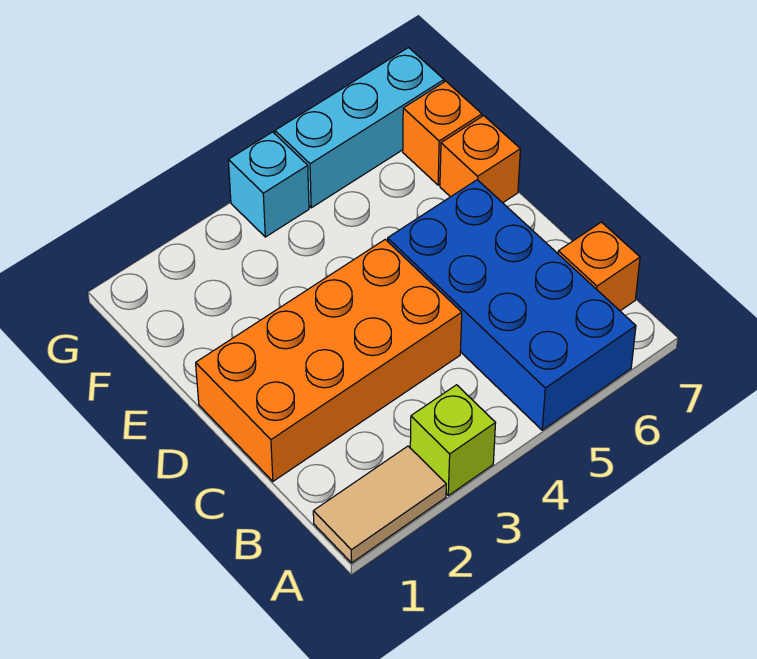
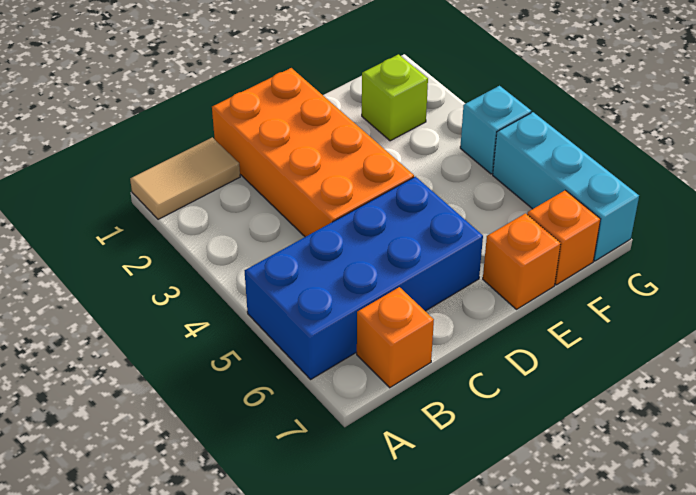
tan tile A1:A2 level 1 -> tan tile A1:B1 level 1
lime brick A3 level 1 -> lime brick F2 level 1

